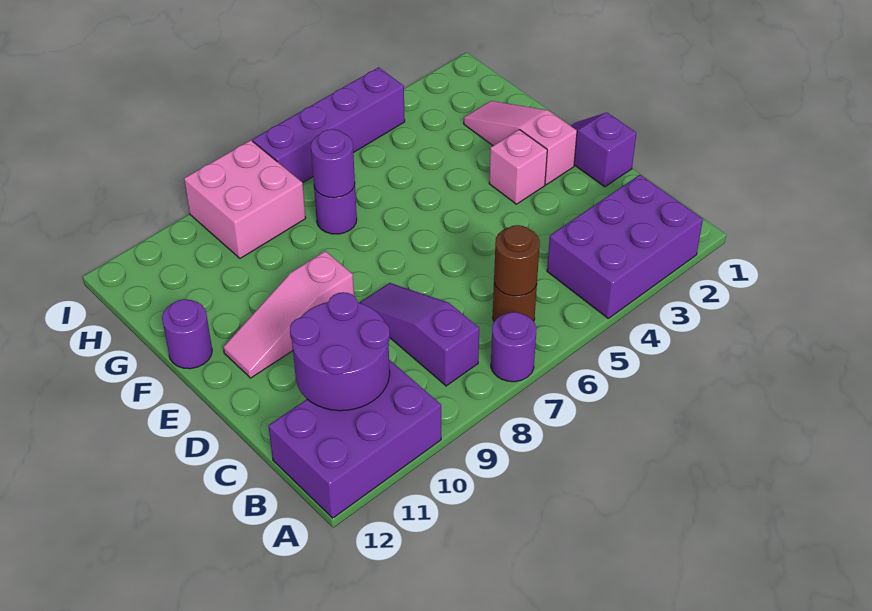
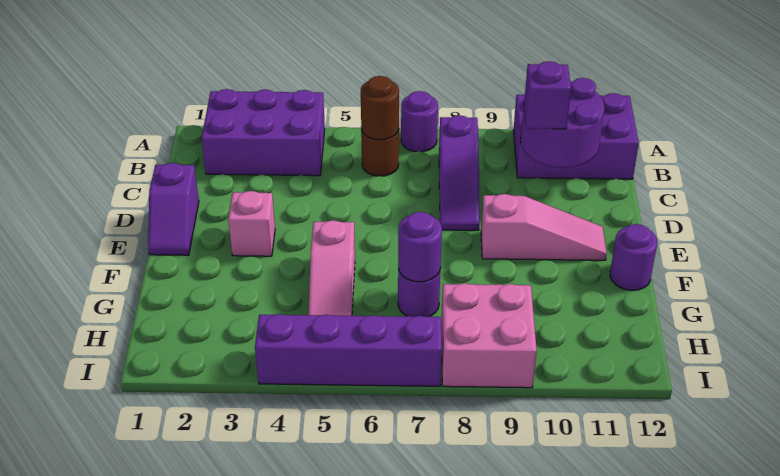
none -> purple brick C10 level 3
pink slope E2:G2 level 1 top E -> pink slope F5:H5 level 1 top F

